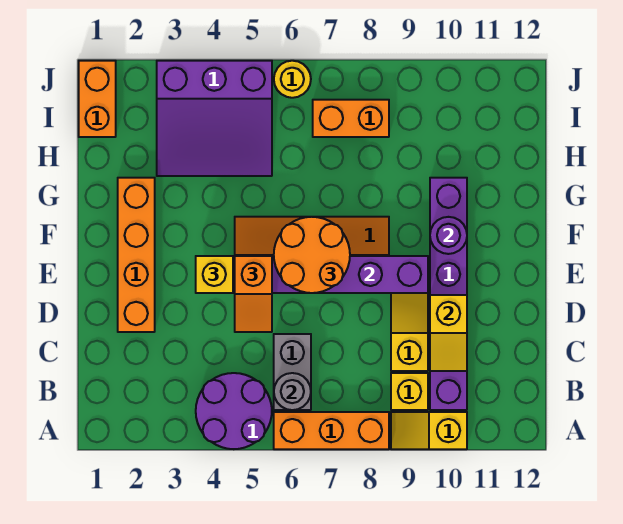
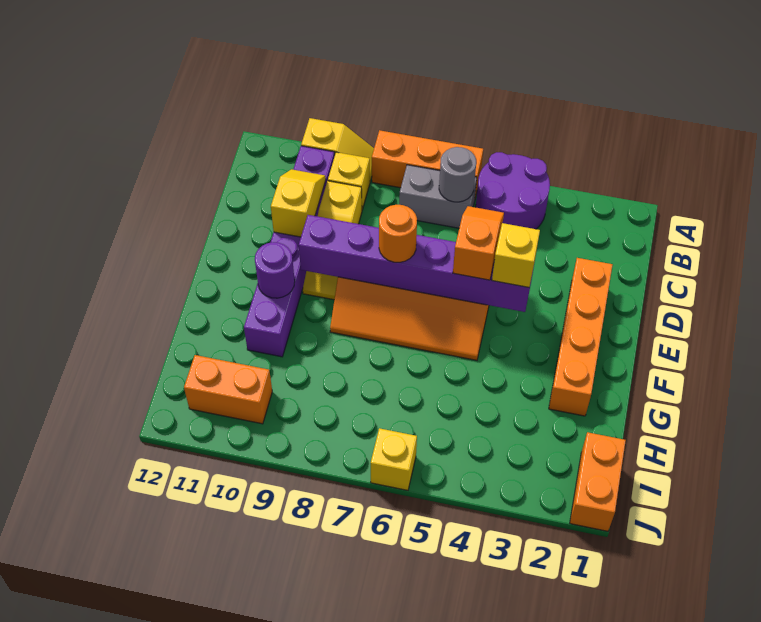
grey brick B6:C6 level 1 -> grey brick B6:B7 level 1
orange round brick E6:F7 level 3 -> orange round brick E7 level 3
purple slope H3:J5 level 1 top J -> none
orange brick I7:I8 level 1 -> orange brick I10:I11 level 1
yellow round brick J6 level 1 -> yellow brick J6 level 1

